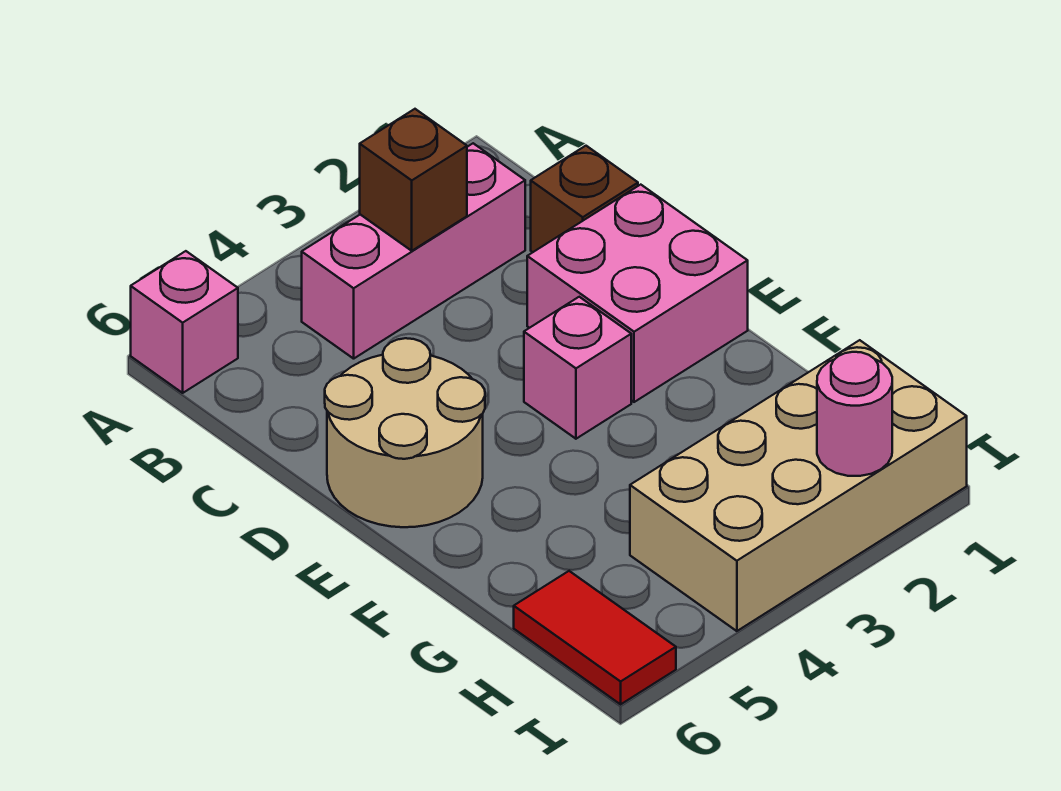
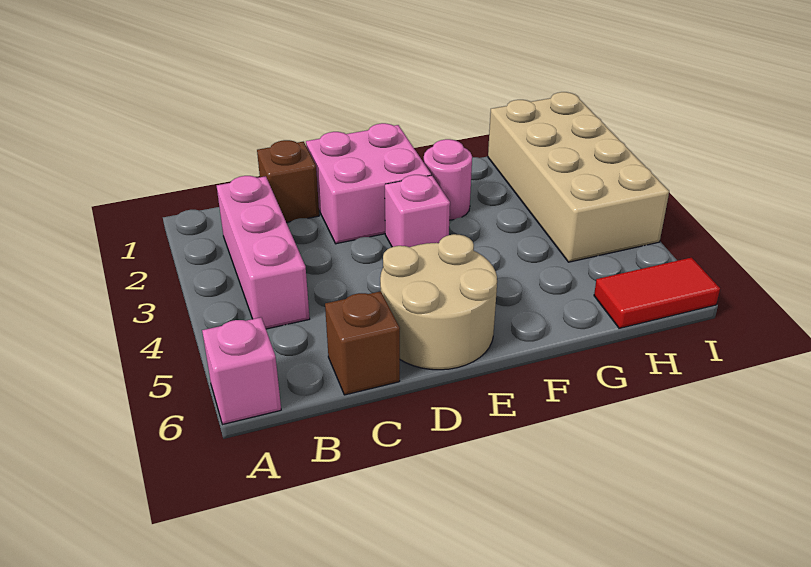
brown brick B3 level 2 -> brown brick C6 level 1
pink round brick I2 level 2 -> pink round brick F2 level 1

